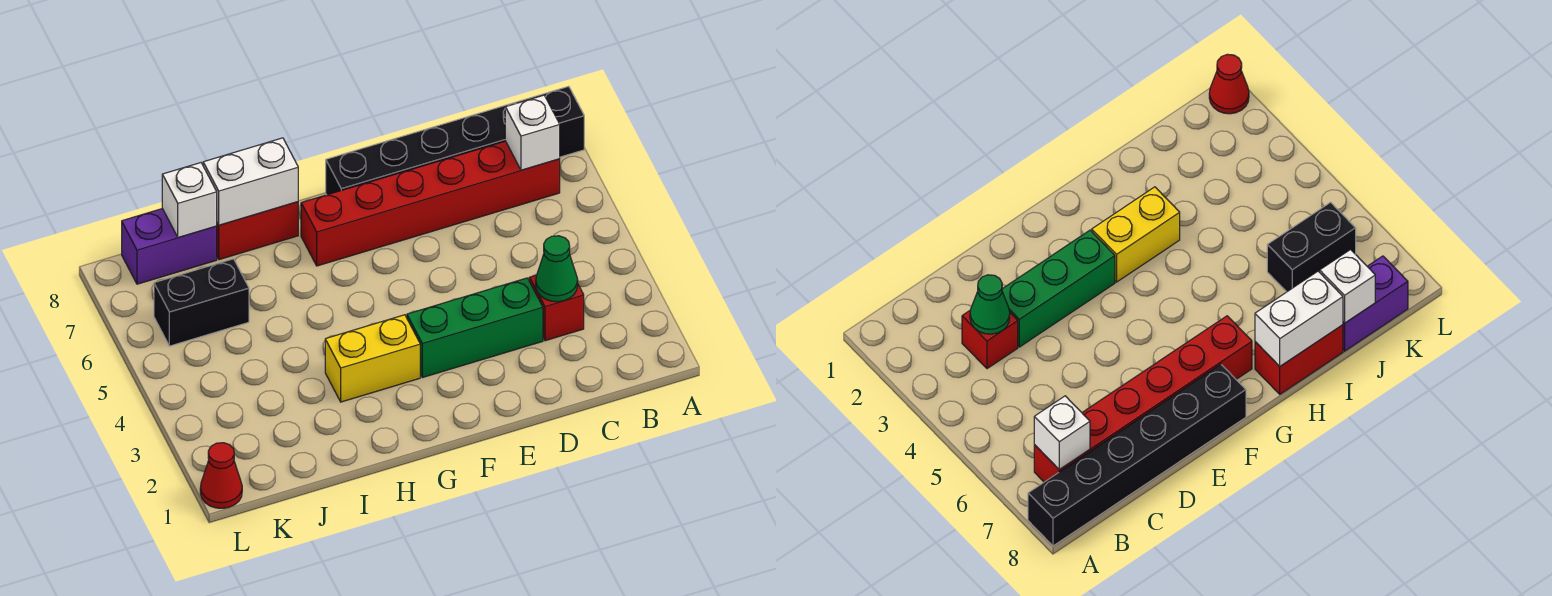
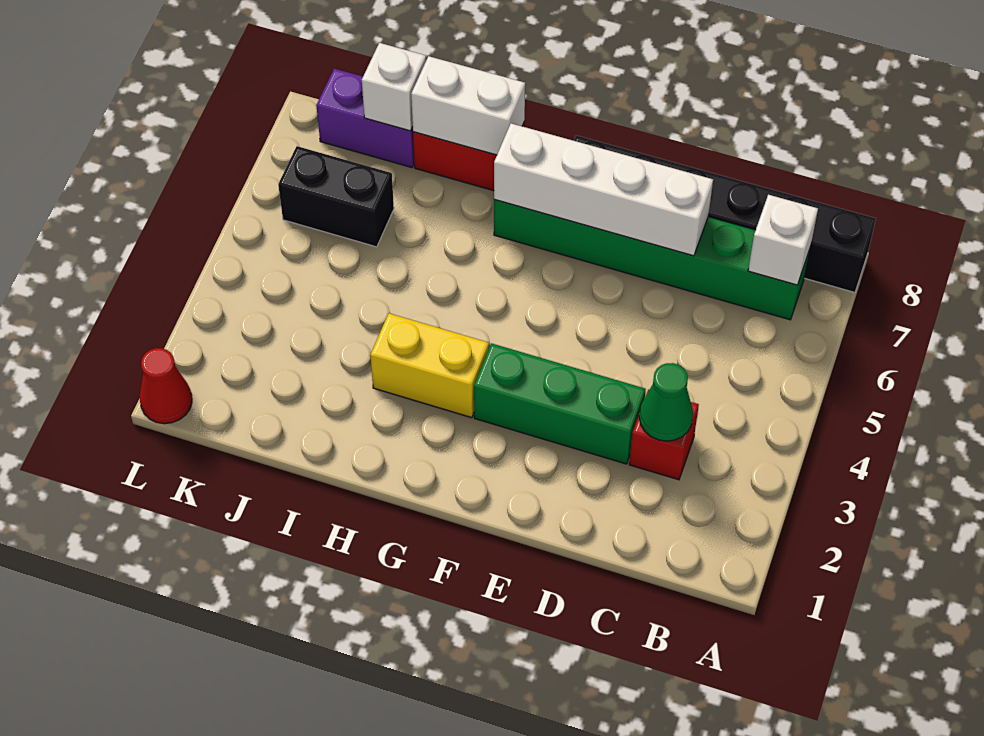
red brick B7:G7 level 1 -> green brick B7:G7 level 1
none -> white brick D7:G7 level 2

